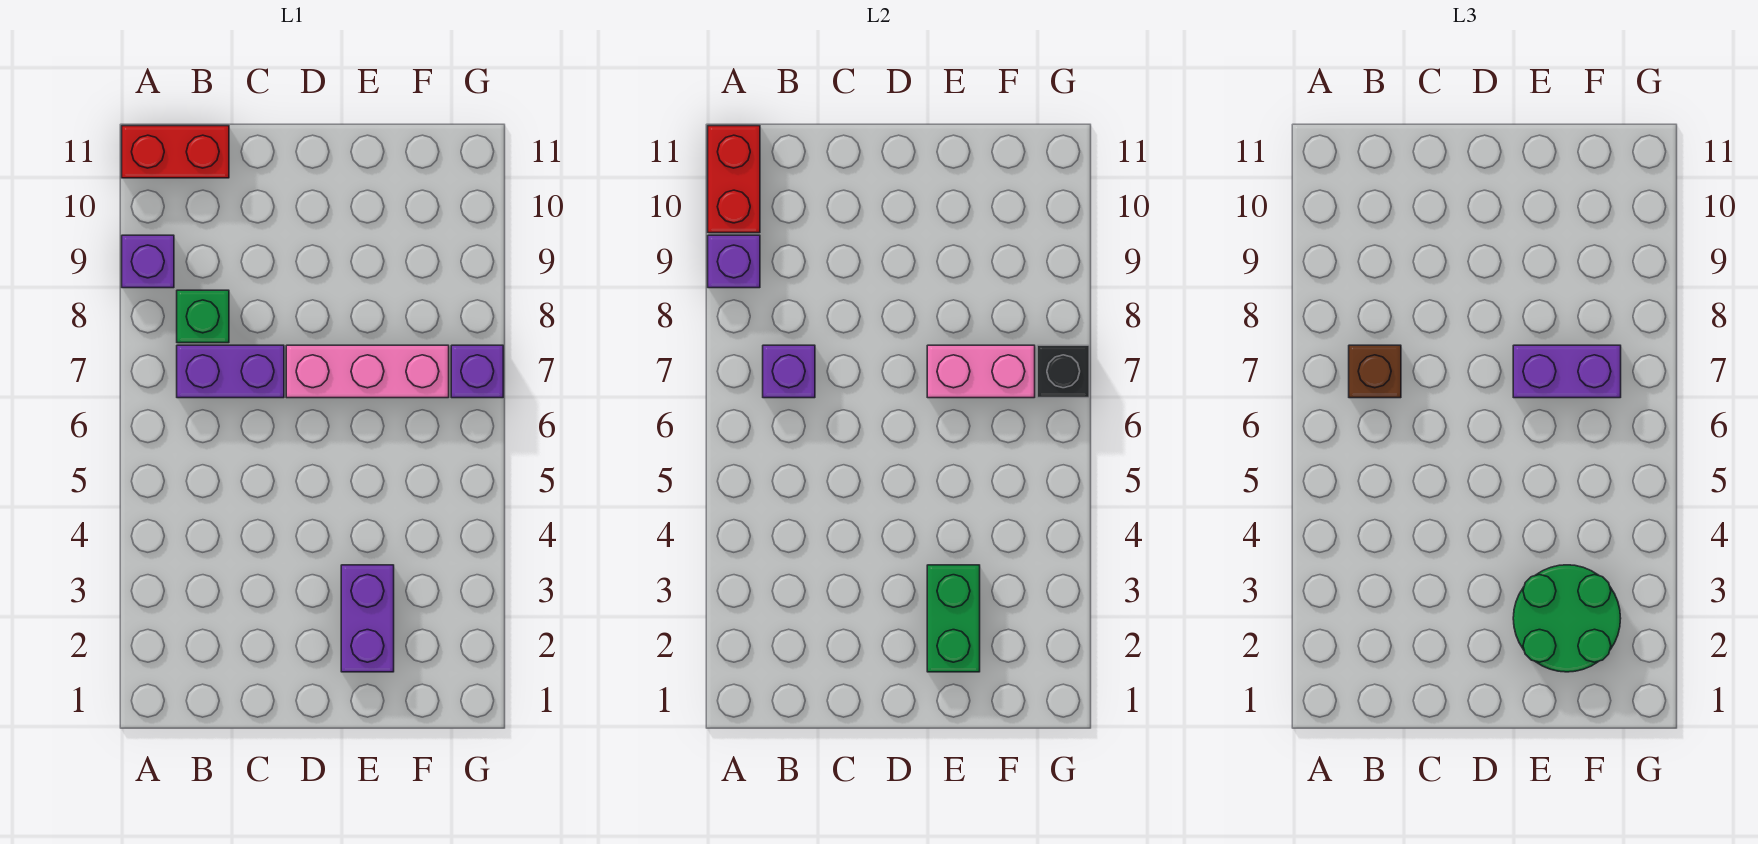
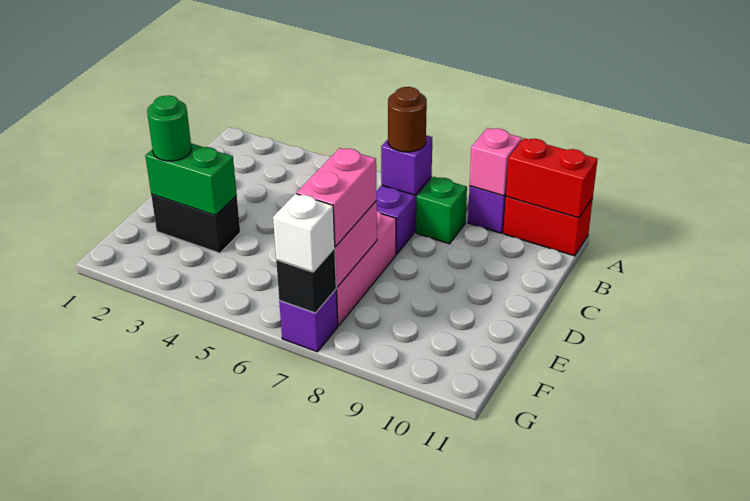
purple brick A9 level 2 -> pink brick A9 level 2
red brick A11:B11 level 1 -> red brick A10:A11 level 1
brown brick B7 level 3 -> brown round brick B7 level 3
purple brick E2:E3 level 1 -> black brick E2:E3 level 1
green round brick E2:F3 level 3 -> green round brick E2 level 3
purple brick E7:F7 level 3 -> pink brick E7:F7 level 3
none -> white brick G7 level 3

